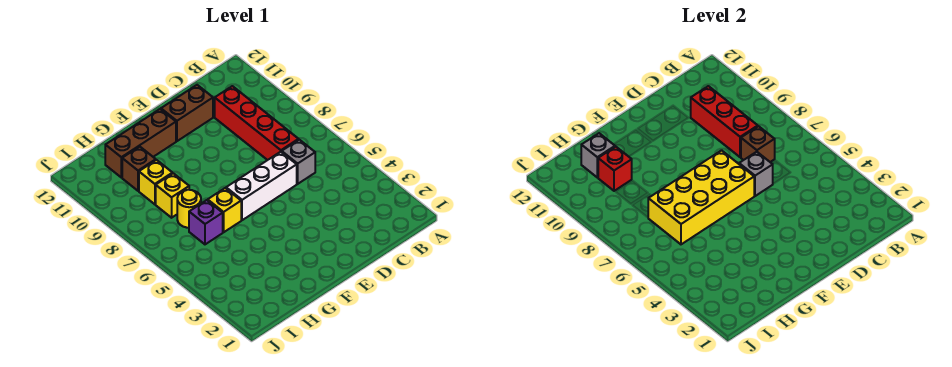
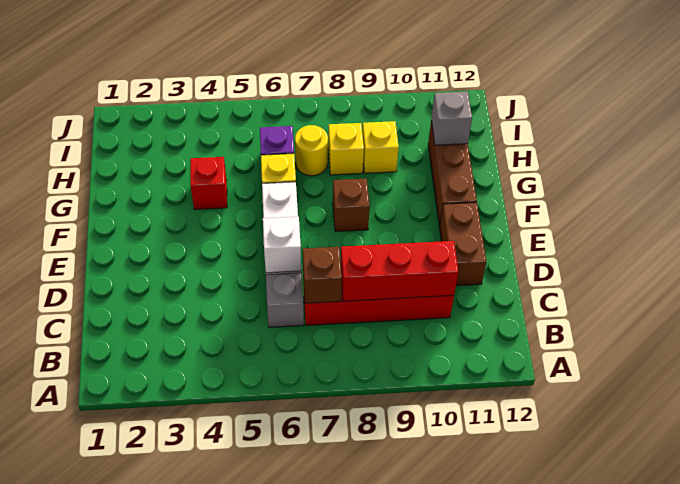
grey brick D6 level 2 -> white brick D6 level 2
yellow brick E6:H7 level 2 -> none
brown brick H10 level 1 -> brown brick F8 level 1
red brick H10 level 2 -> red brick G4 level 1

